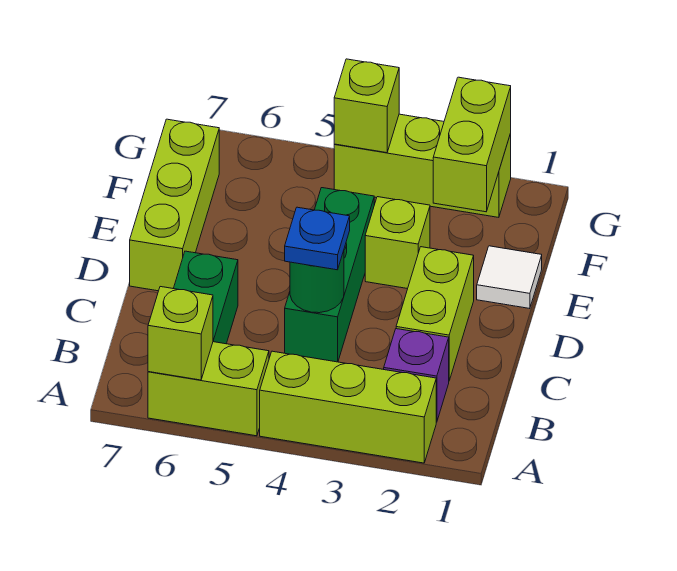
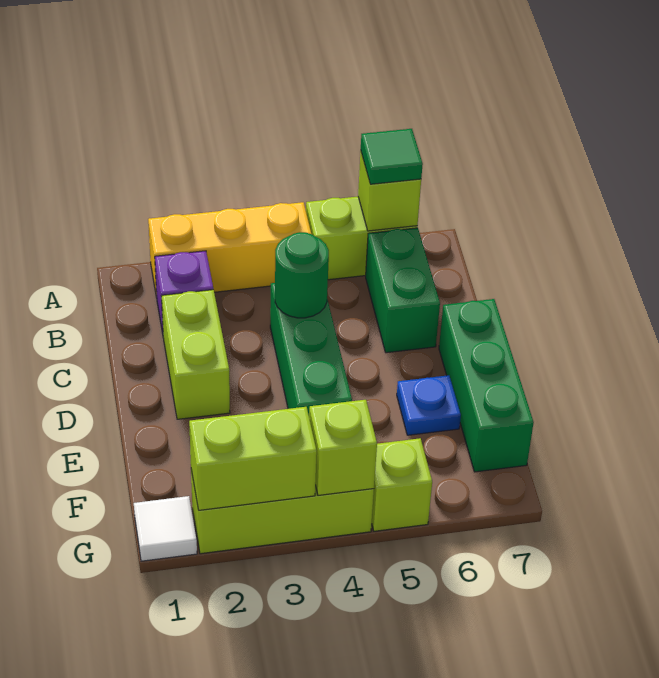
lime brick A2:A4 level 1 -> yellow brick A2:A4 level 1
none -> green tile A6 level 3
blue plate C4 level 3 -> blue plate E6 level 1
lime brick D7:F7 level 1 -> green brick D7:F7 level 1
white tile E1 level 1 -> white tile G1 level 1
lime brick E3 level 1 -> lime brick G5 level 1
lime brick F2:G2 level 2 -> lime brick G2:G3 level 2

